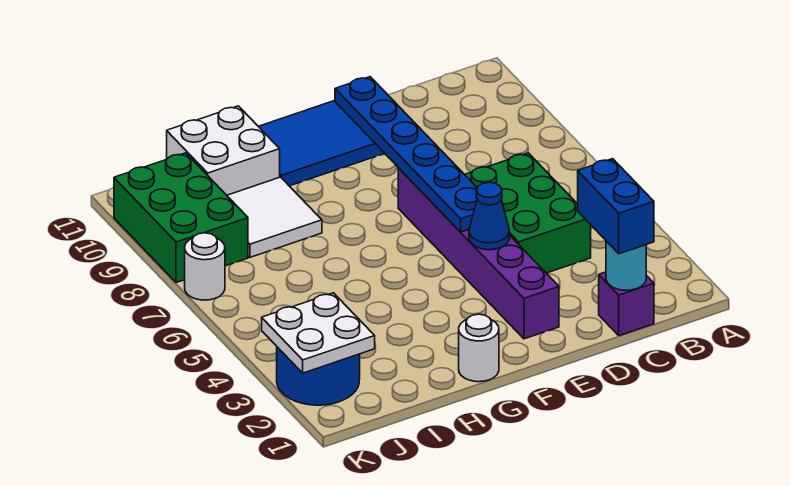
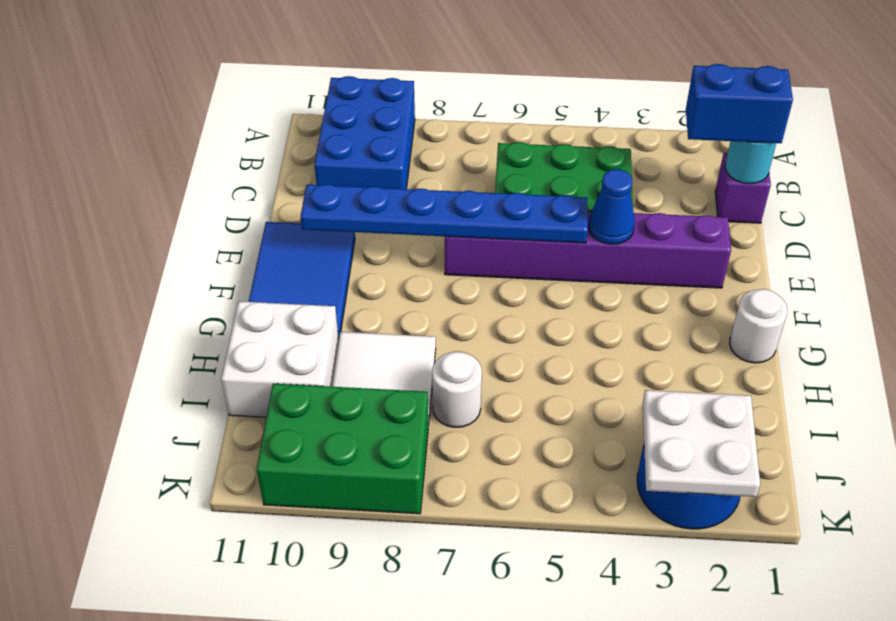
none -> blue brick A9:C10 level 1
white round brick K7 level 1 -> white round brick I7 level 1

